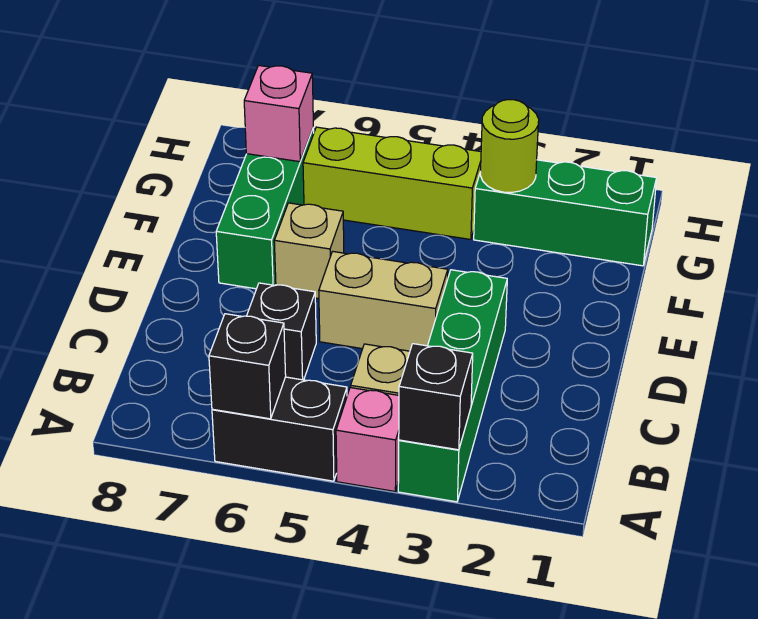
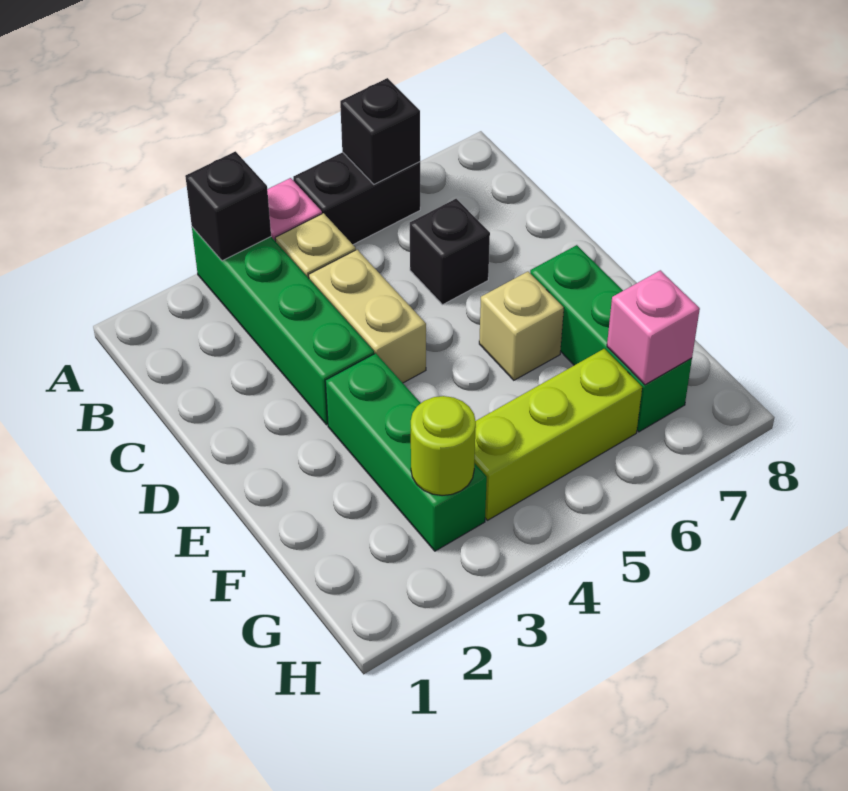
tan brick D4:D5 level 1 -> tan brick C4:D4 level 1
green brick G1:G3 level 1 -> green brick E3:G3 level 1

